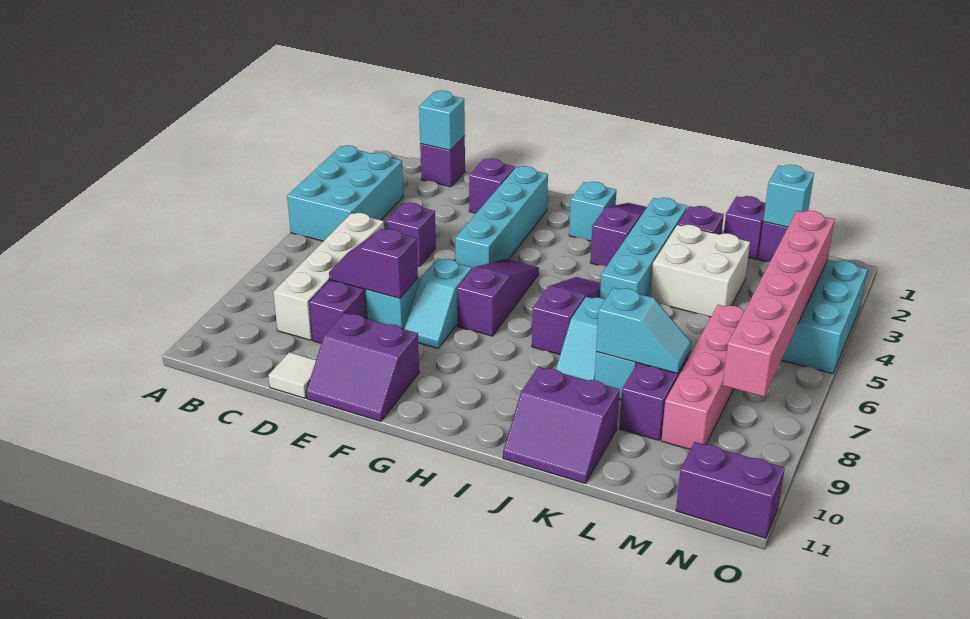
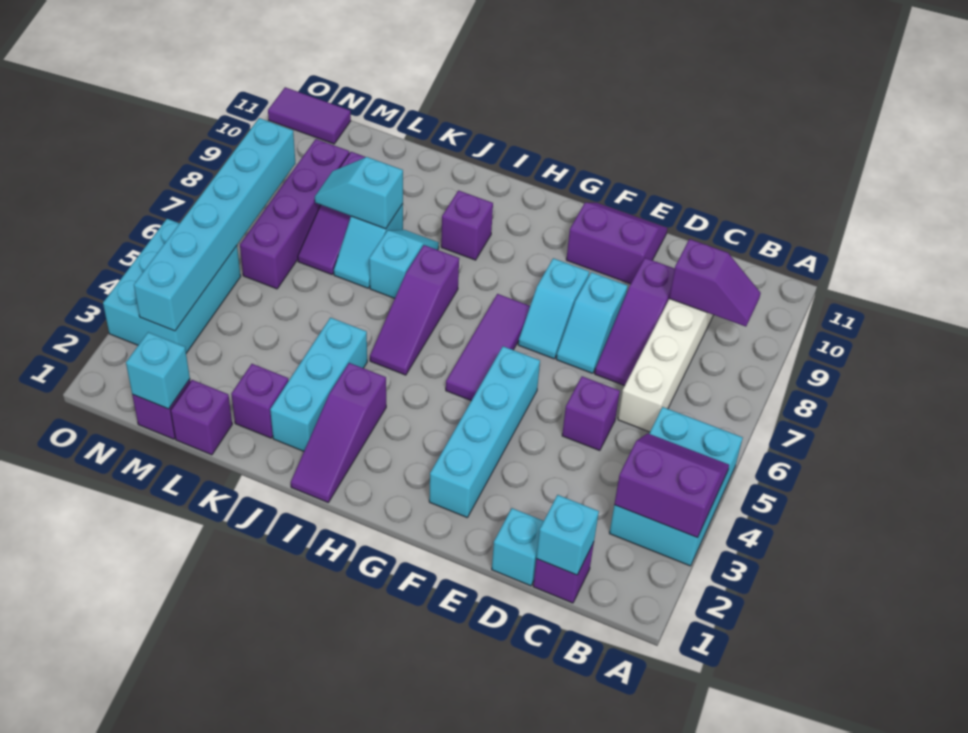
purple slope D8:E8 level 2 top E -> purple slope B9:C9 level 2 top C
white tile D11 level 1 -> none
purple brick E2 level 1 -> purple brick I9 level 1
cyan slope F7:F8 level 1 top 7 -> cyan slope F7:F8 level 1 top 8
purple slope G5:G7 level 1 top 7 -> purple tile G5:G7 level 1
cyan brick H2 level 1 -> cyan brick D1 level 1
cyan brick J2:J5 level 1 -> cyan brick J2:J4 level 1
purple slope J10:K11 level 1 top 10 -> purple slope A3:B4 level 2 top 3
white brick K3:L4 level 1 -> none
pink brick M6:M9 level 1 -> purple brick M6:M9 level 1
pink brick N3:N8 level 2 -> cyan brick N3:N8 level 2
purple brick N11:O11 level 1 -> purple tile N11:O11 level 1

